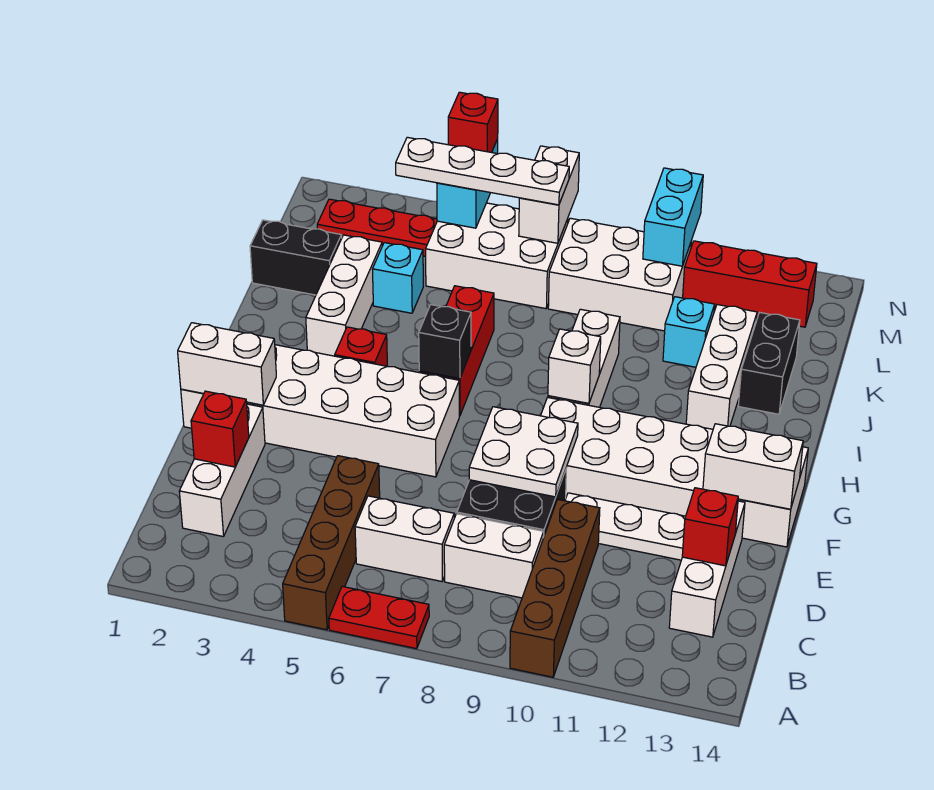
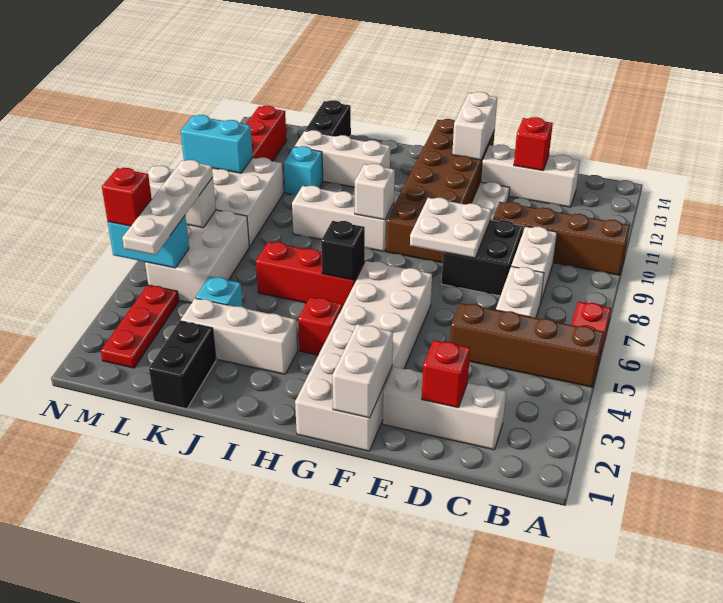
white brick F9:G14 level 1 -> brown brick F9:G14 level 1
black brick J13:K13 level 1 -> black brick K13:K14 level 1

